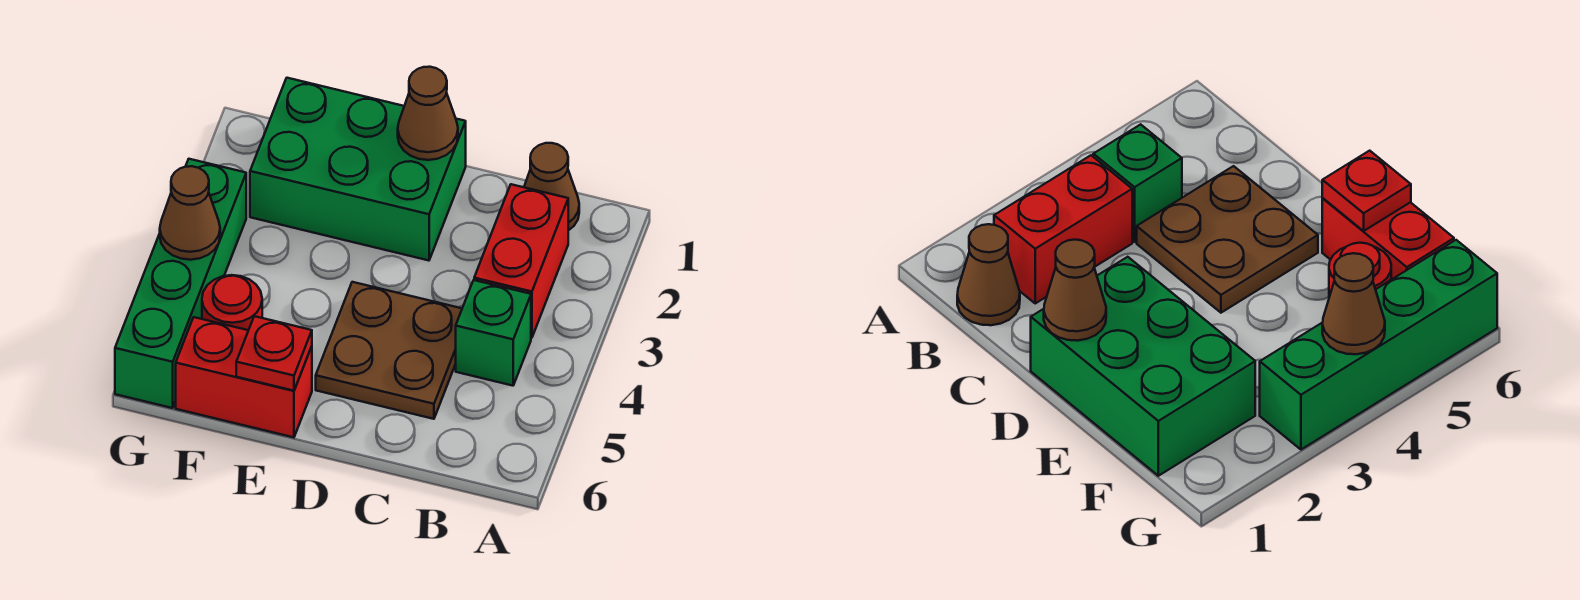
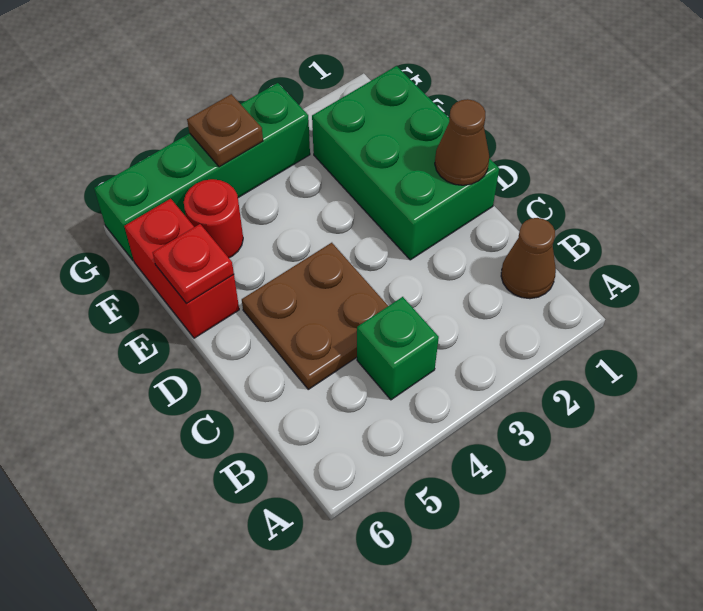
red brick B2:B3 level 1 -> none
brown cone G4 level 2 -> brown plate G4 level 2

